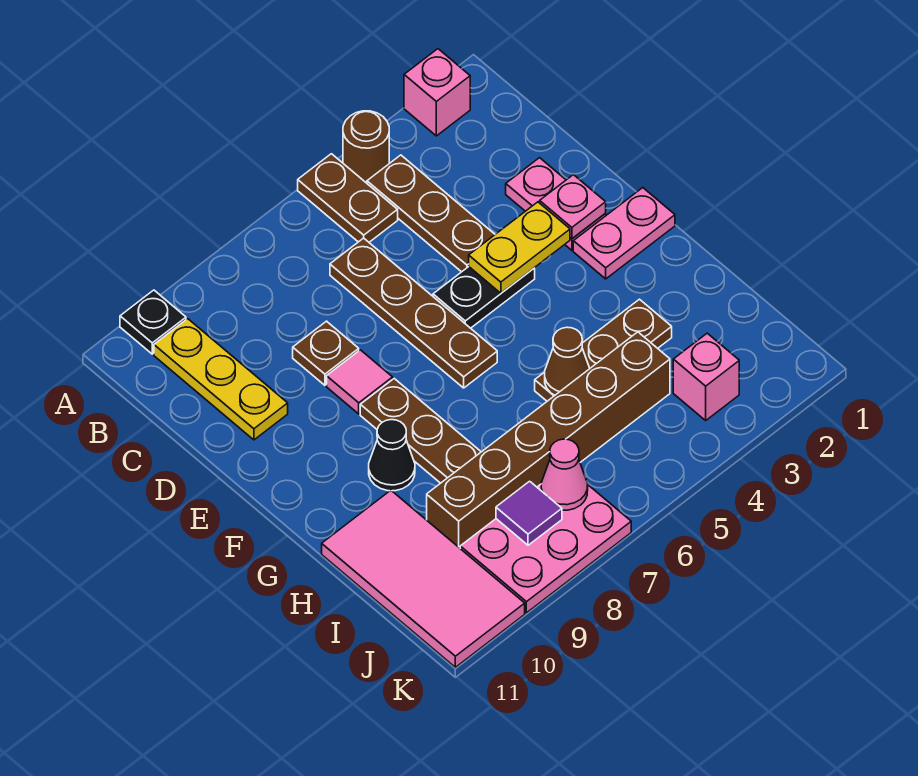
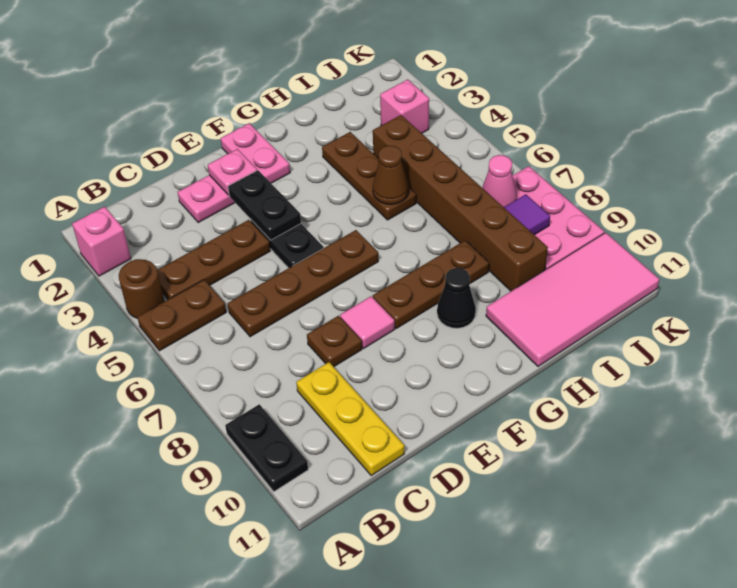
black plate A10 level 1 -> black plate A9:A10 level 1
yellow plate B10:D10 level 1 -> yellow plate C9:C11 level 1
yellow plate E3:E4 level 2 -> black plate E3:E4 level 2

